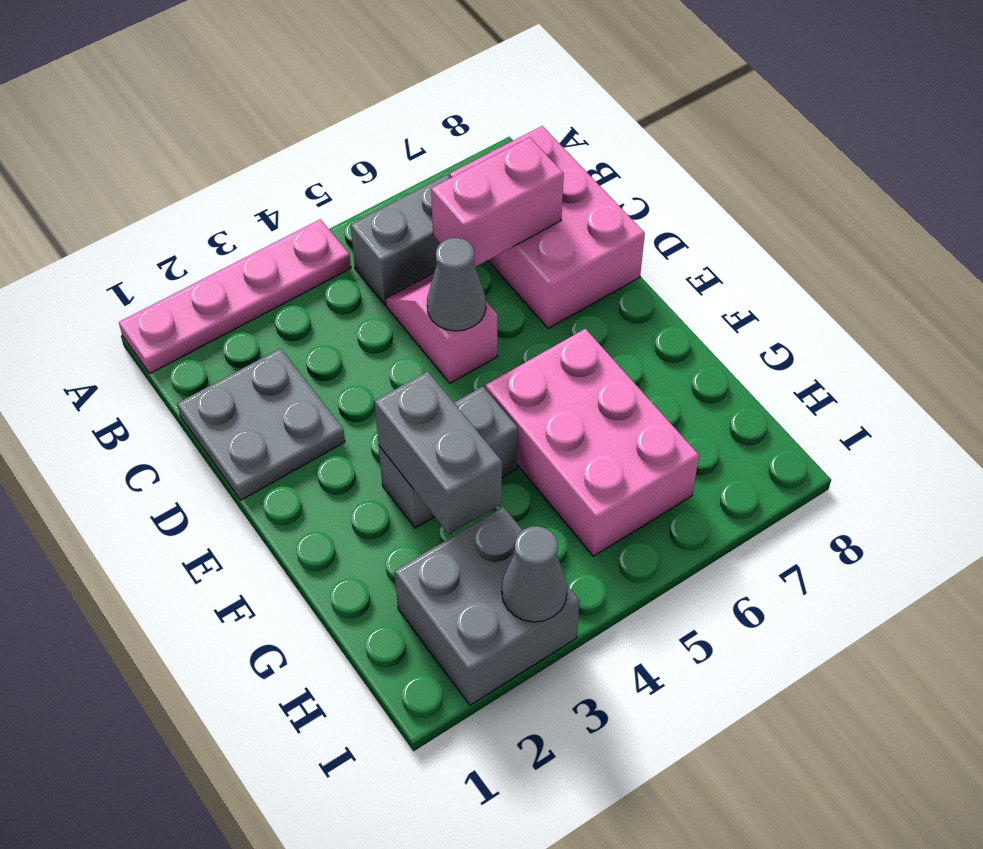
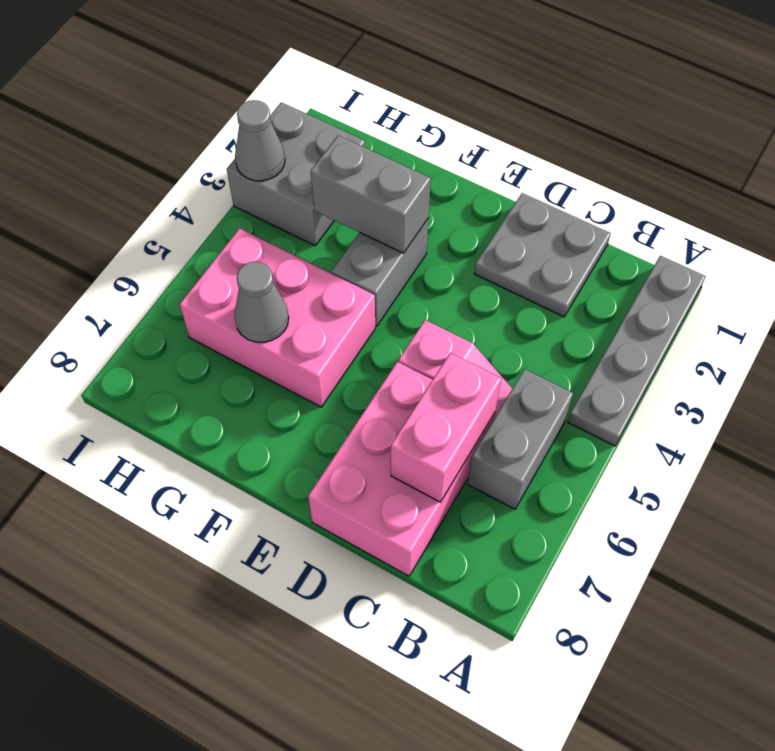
pink plate A1:A4 level 1 -> grey plate A1:A4 level 1
pink brick B7:D8 level 1 -> pink brick C6:D8 level 1
grey cone D5 level 2 -> grey cone G6 level 2

